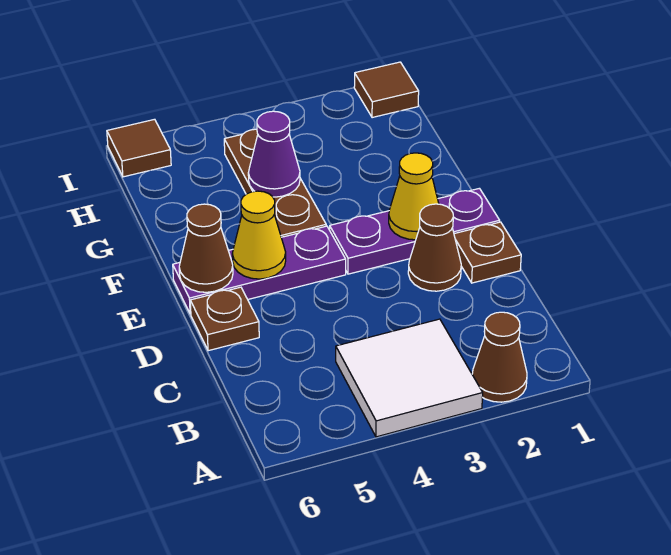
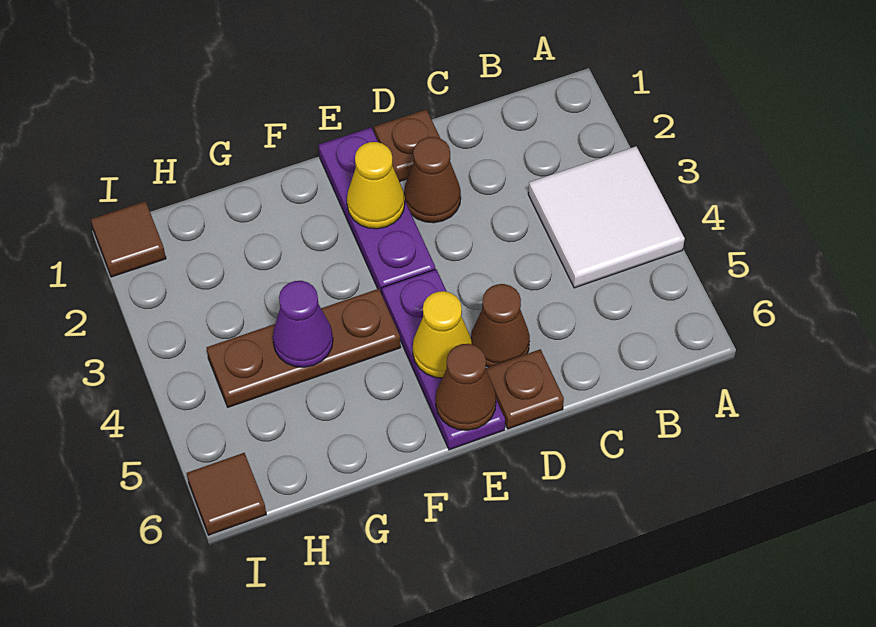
brown cone A2 level 1 -> brown cone D5 level 1

